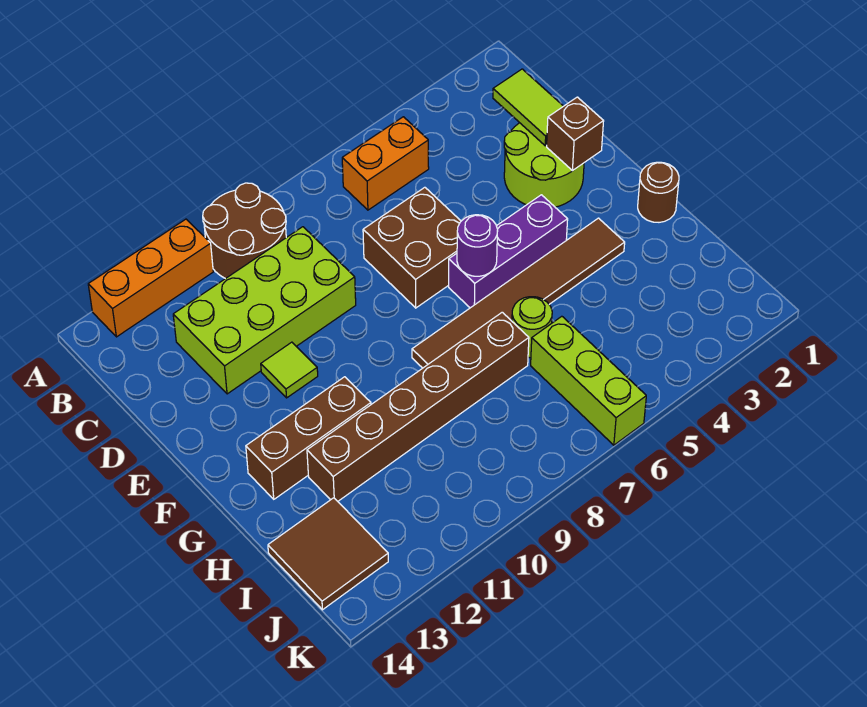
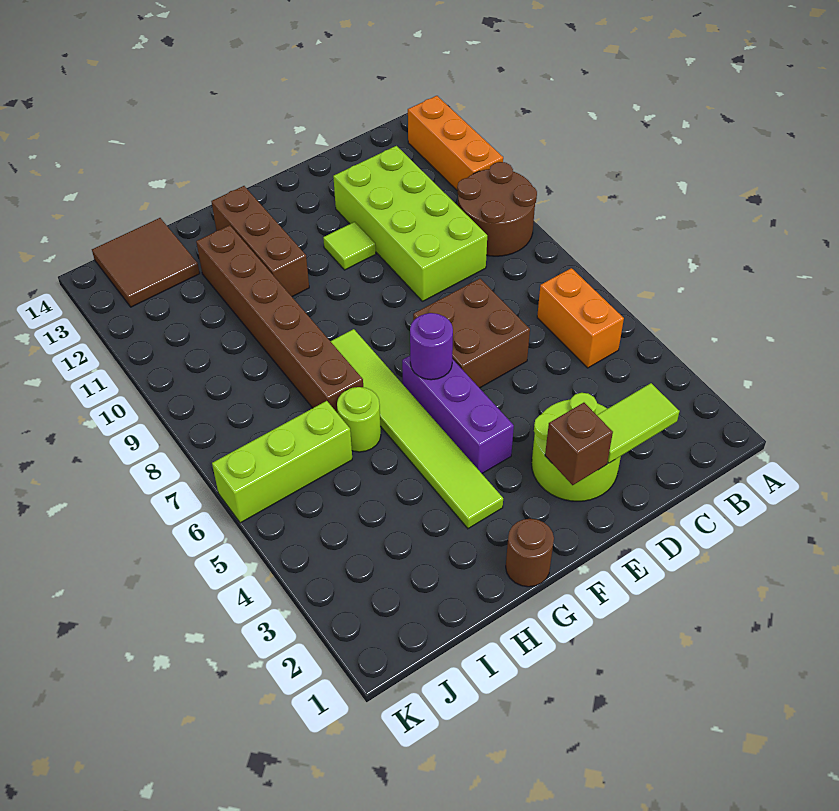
brown tile G3:G8 level 1 -> lime tile G3:G8 level 1

